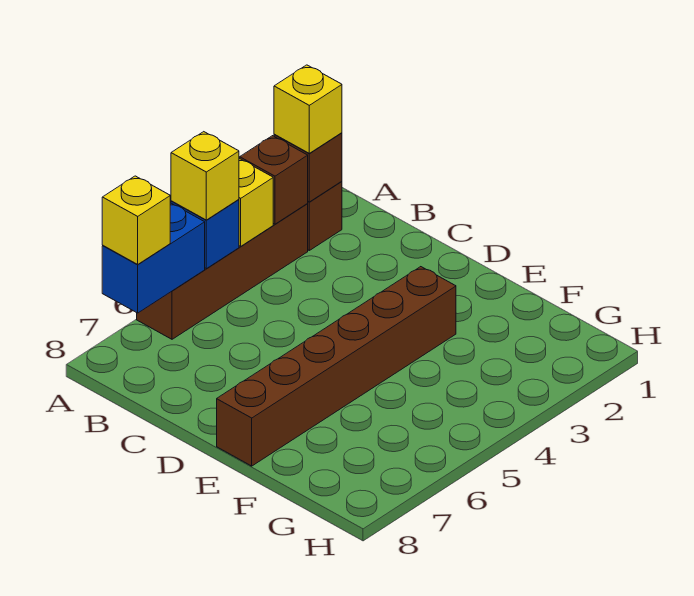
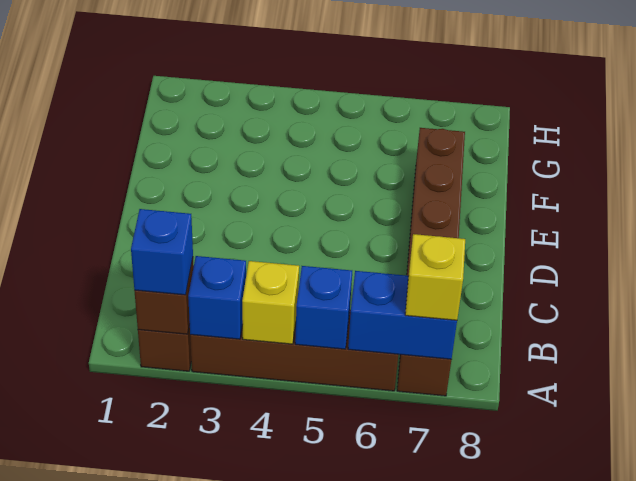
yellow brick A2 level 3 -> blue brick A2 level 3
brown brick A3 level 2 -> blue brick A3 level 2
yellow brick A5 level 3 -> none
brown brick E3:E8 level 1 -> brown brick A7:F7 level 1

